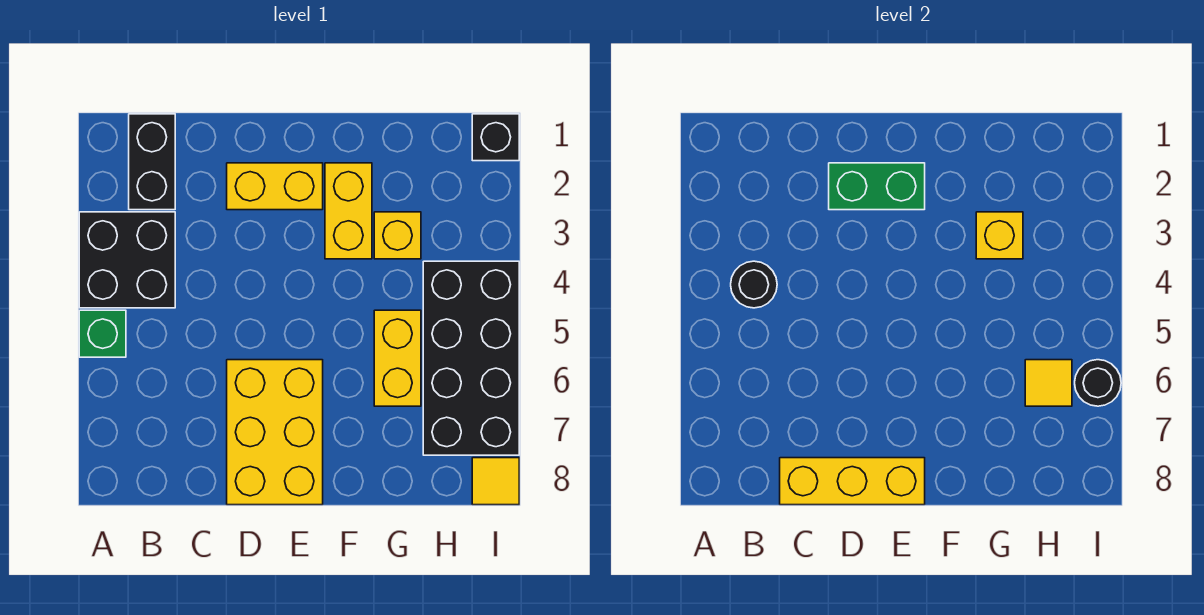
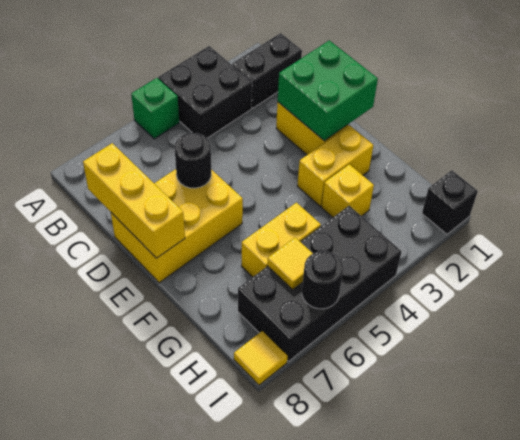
black round brick B4 level 2 -> black round brick D6 level 2
green brick D2:E2 level 2 -> green brick D1:E2 level 2
yellow brick G3 level 2 -> none

